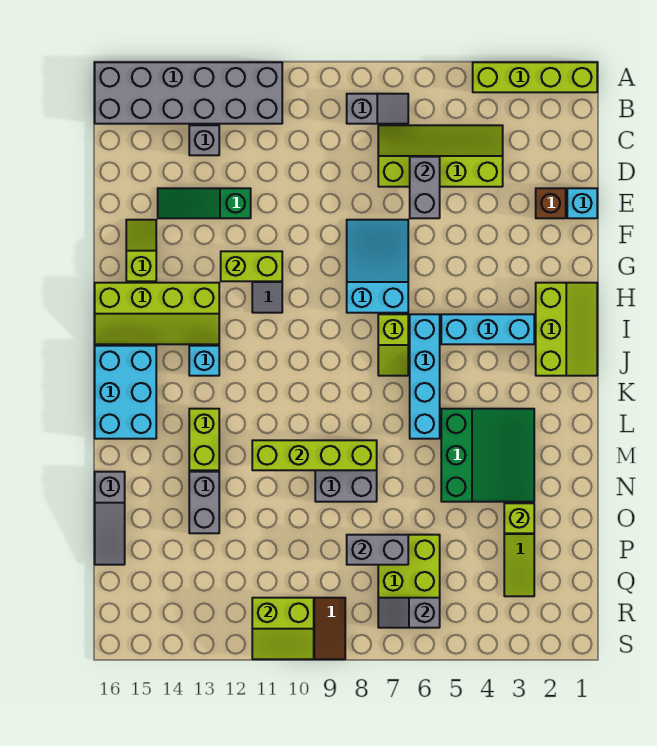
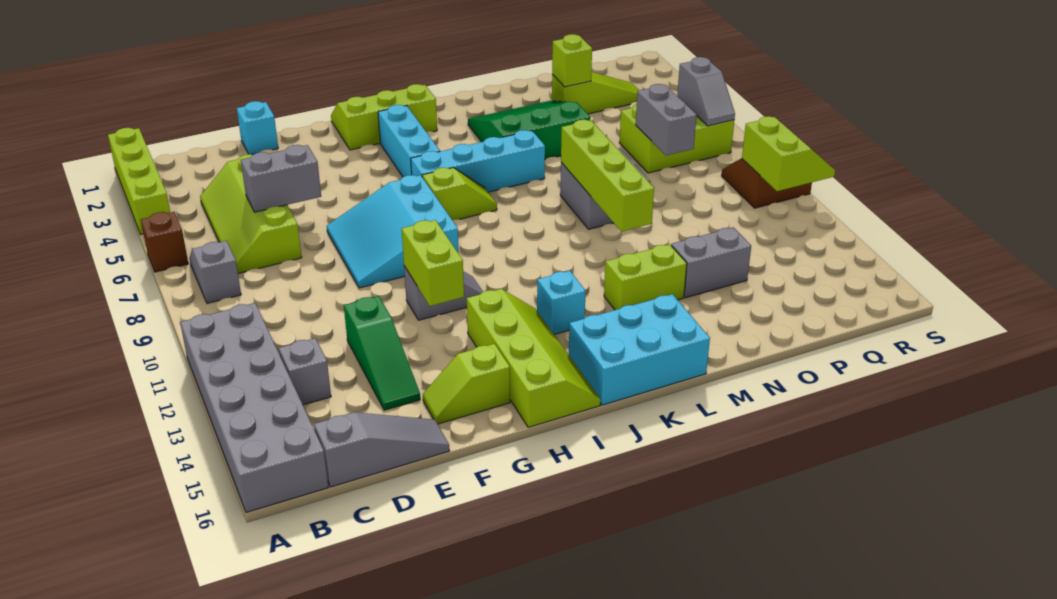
brown brick E2 level 1 -> brown brick A6 level 1
cyan slope F7:H8 level 1 top H -> cyan slope F7:H9 level 1 top H
grey slope N16:P16 level 1 top N -> grey slope C16:E16 level 1 top C

